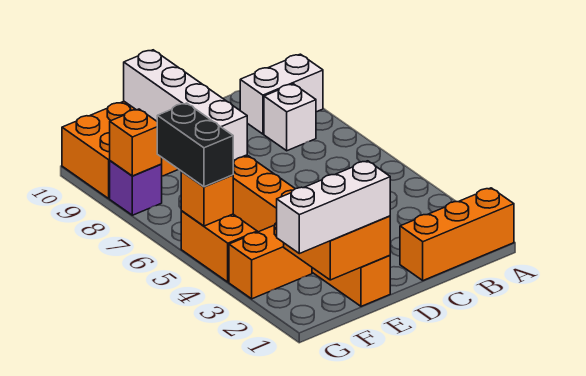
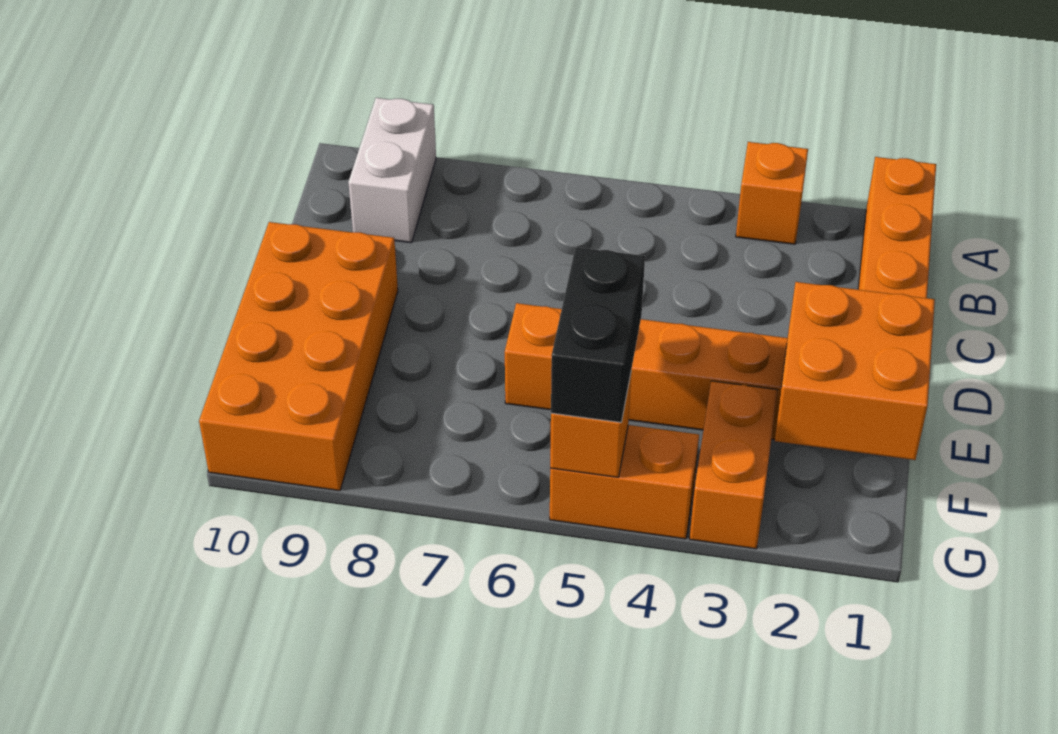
white brick B8 level 1 -> none
white brick E1:G1 level 3 -> none
white brick E7:E10 level 2 -> none
black brick G5:G6 level 3 -> black brick F5:G5 level 3
purple brick G8 level 1 -> none
orange brick G8 level 2 -> orange brick A3 level 1

